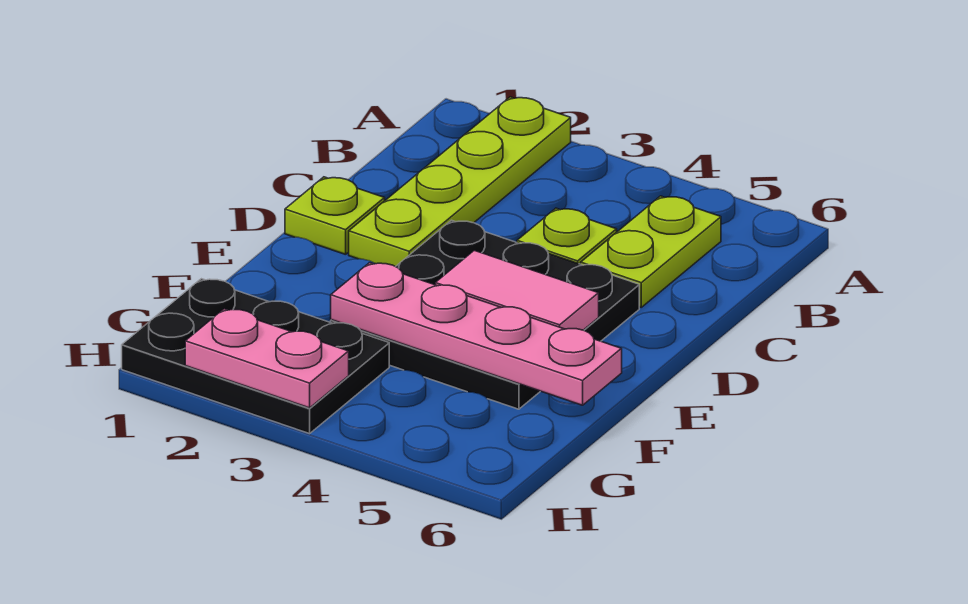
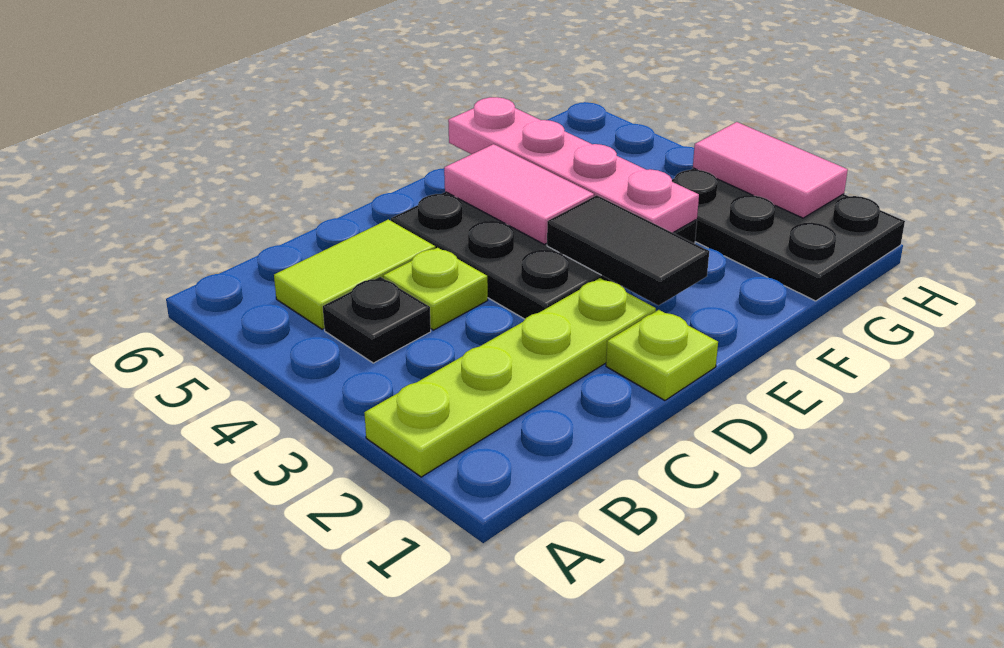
none -> black plate B4 level 1
lime plate B5:C5 level 1 -> lime tile B5:C5 level 1
none -> black tile E2:E3 level 2
pink plate H2:H3 level 2 -> pink tile H2:H3 level 2

